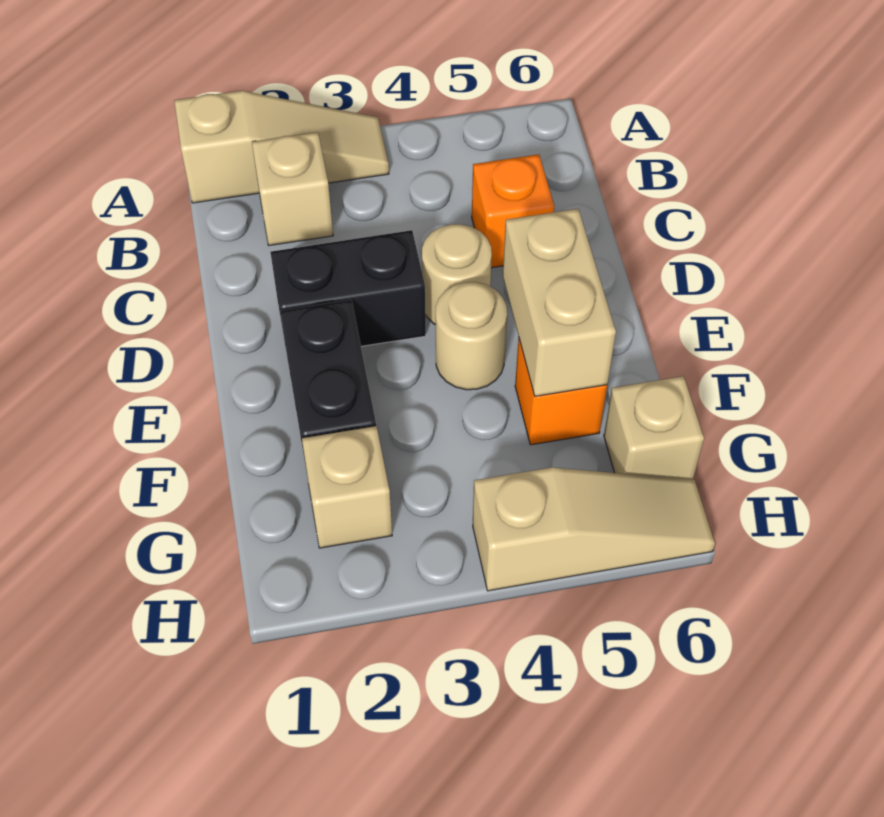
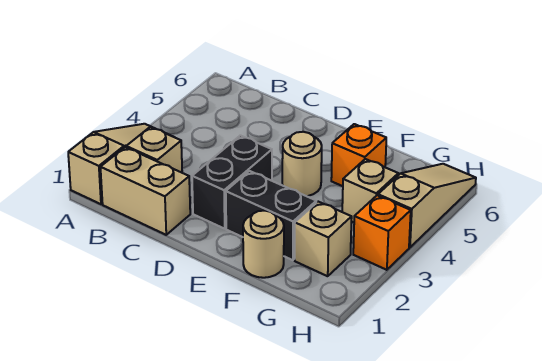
orange brick C5 level 1 -> orange brick H3 level 1
tan round brick D4 level 1 -> tan round brick F1 level 1
tan brick E5:F5 level 2 -> tan brick B1:C1 level 1
tan brick G6 level 1 -> tan brick G4 level 1

